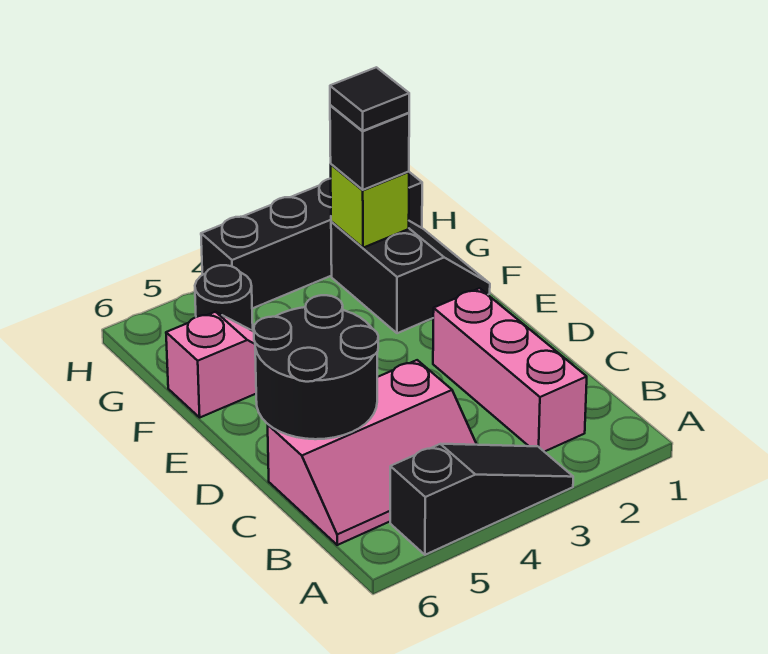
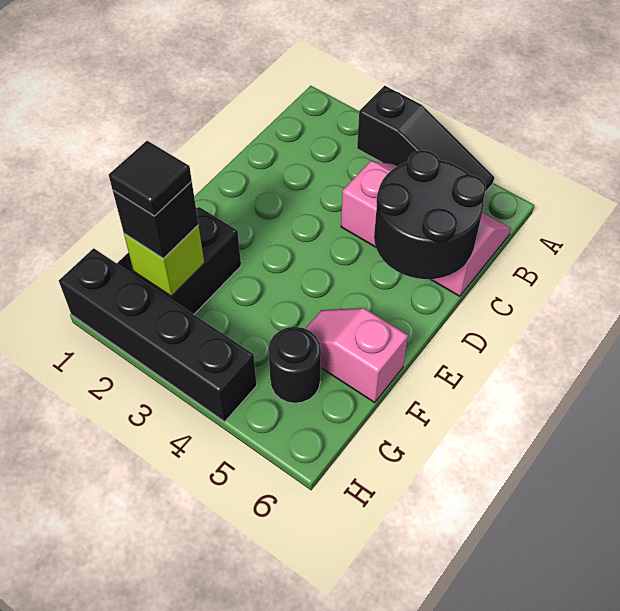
black slope A3:A5 level 1 top 5 -> black slope A3:A5 level 1 top 3
pink brick B2:D2 level 1 -> none

